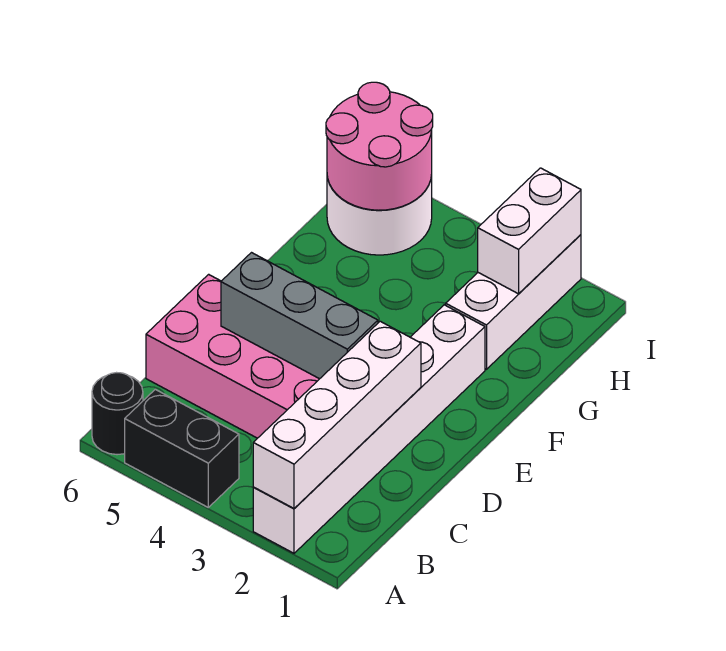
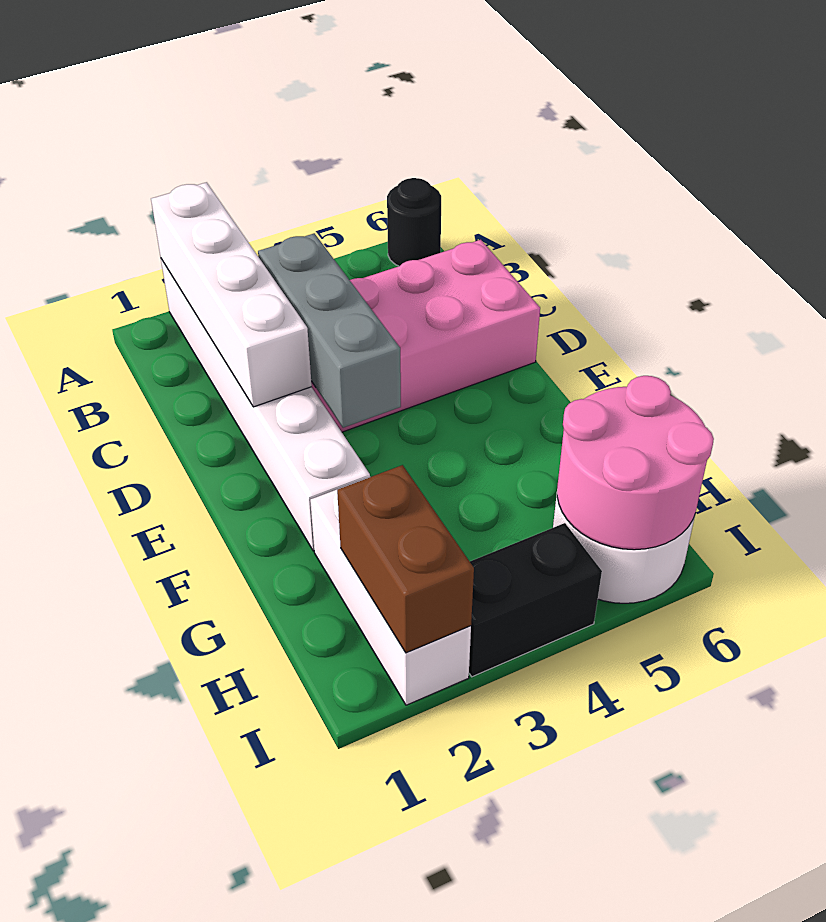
black brick A4:A5 level 1 -> black brick I3:I4 level 1
grey brick D3:D5 level 2 -> grey brick C3:E3 level 2
white brick H2:I2 level 2 -> brown brick H2:I2 level 2

